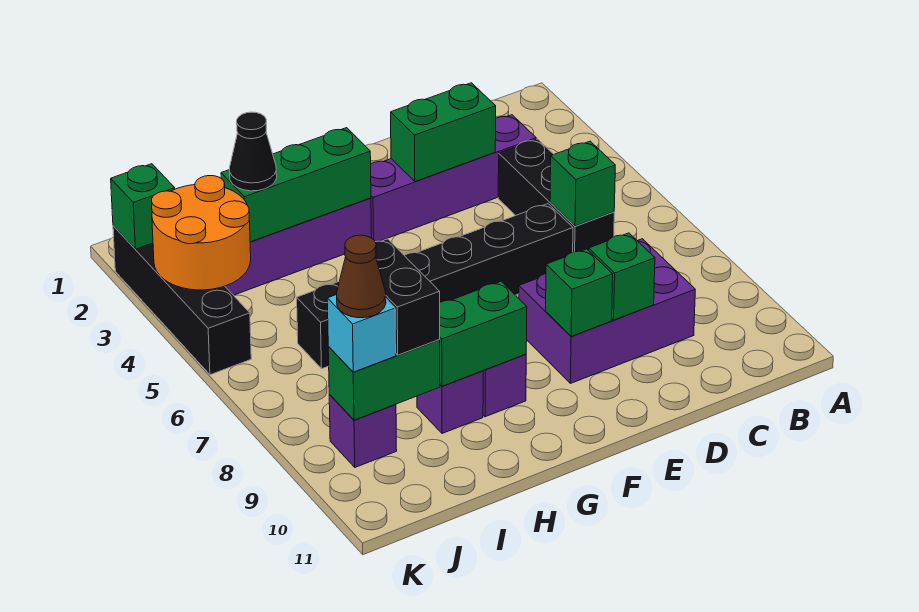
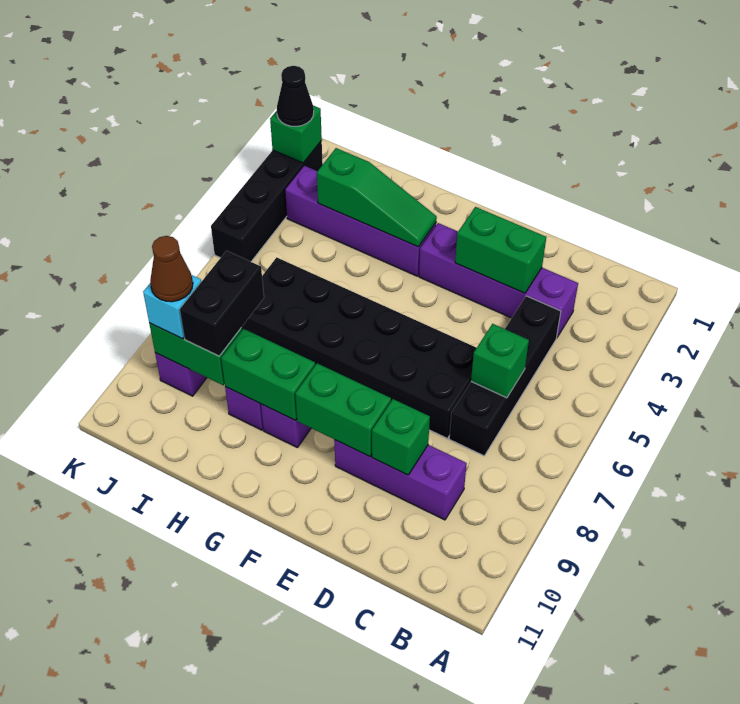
black brick C4:C6 level 1 -> black brick C4:C7 level 1
purple brick C8:E9 level 1 -> purple brick C9:E9 level 1
black brick D6:I6 level 1 -> black brick D6:I7 level 1
green brick E9 level 2 -> green brick E9:F9 level 2
green brick G3:I3 level 2 -> green slope G3:I3 level 2 top I
black cone I3 level 3 -> black cone K2 level 3
orange round brick J3:K4 level 2 -> none

